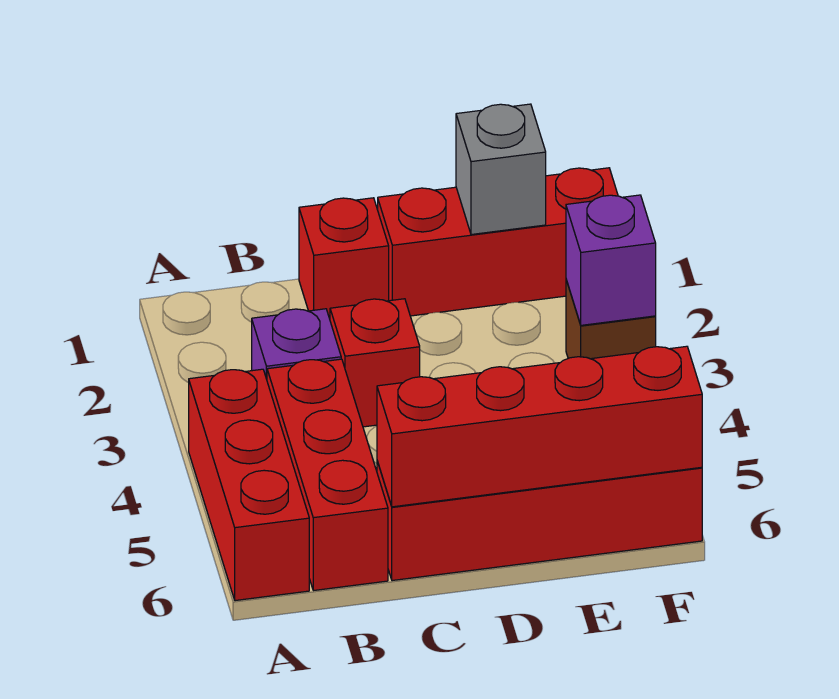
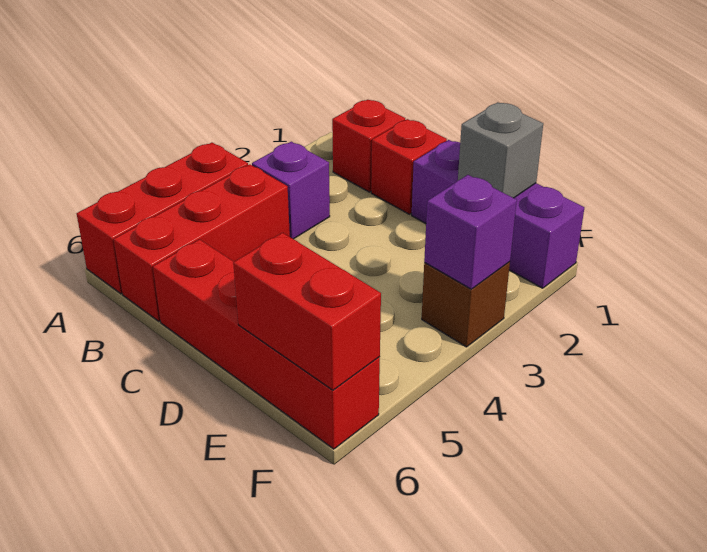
red brick C3 level 1 -> red brick B1 level 1
red brick C6:F6 level 2 -> red brick E6:F6 level 2
red brick D1:F1 level 1 -> purple brick D1:F1 level 1

